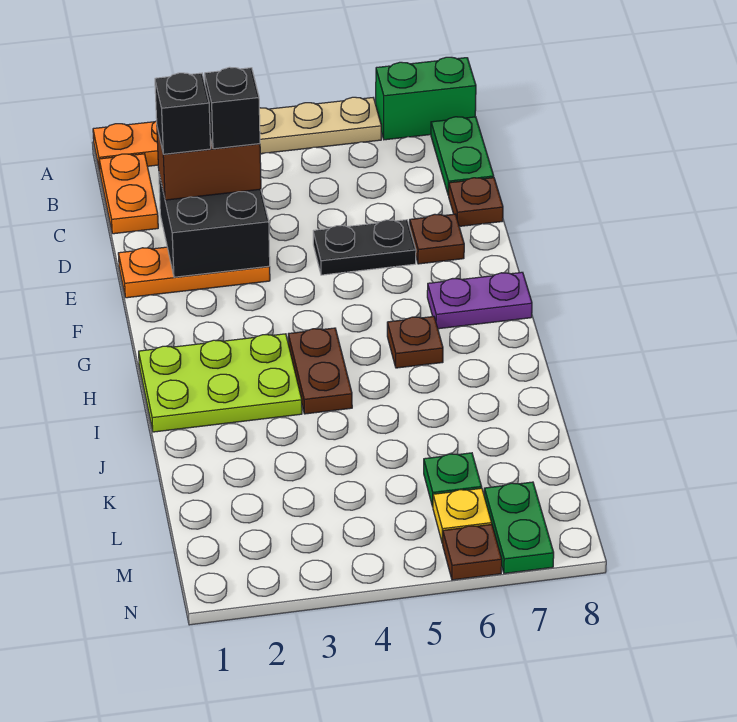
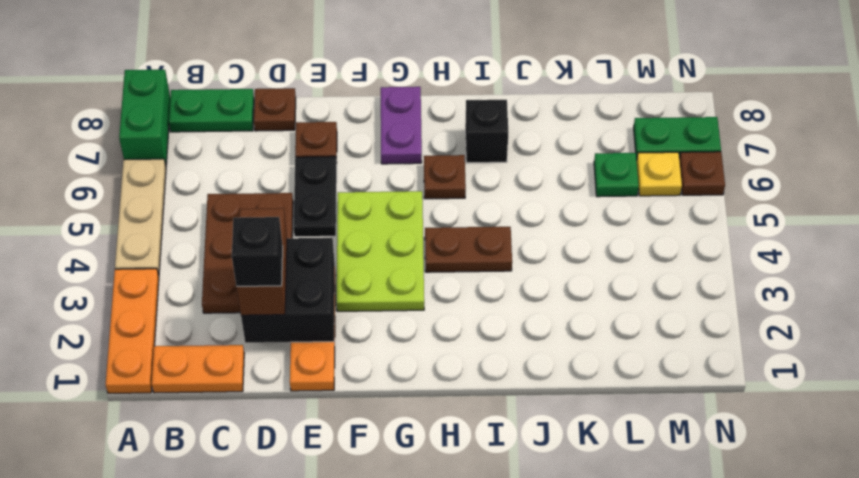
none -> brown plate C3:D5 level 1
black brick D3 level 4 -> black brick I7 level 1
lime plate H1:I3 level 1 -> lime plate F3:G5 level 1

